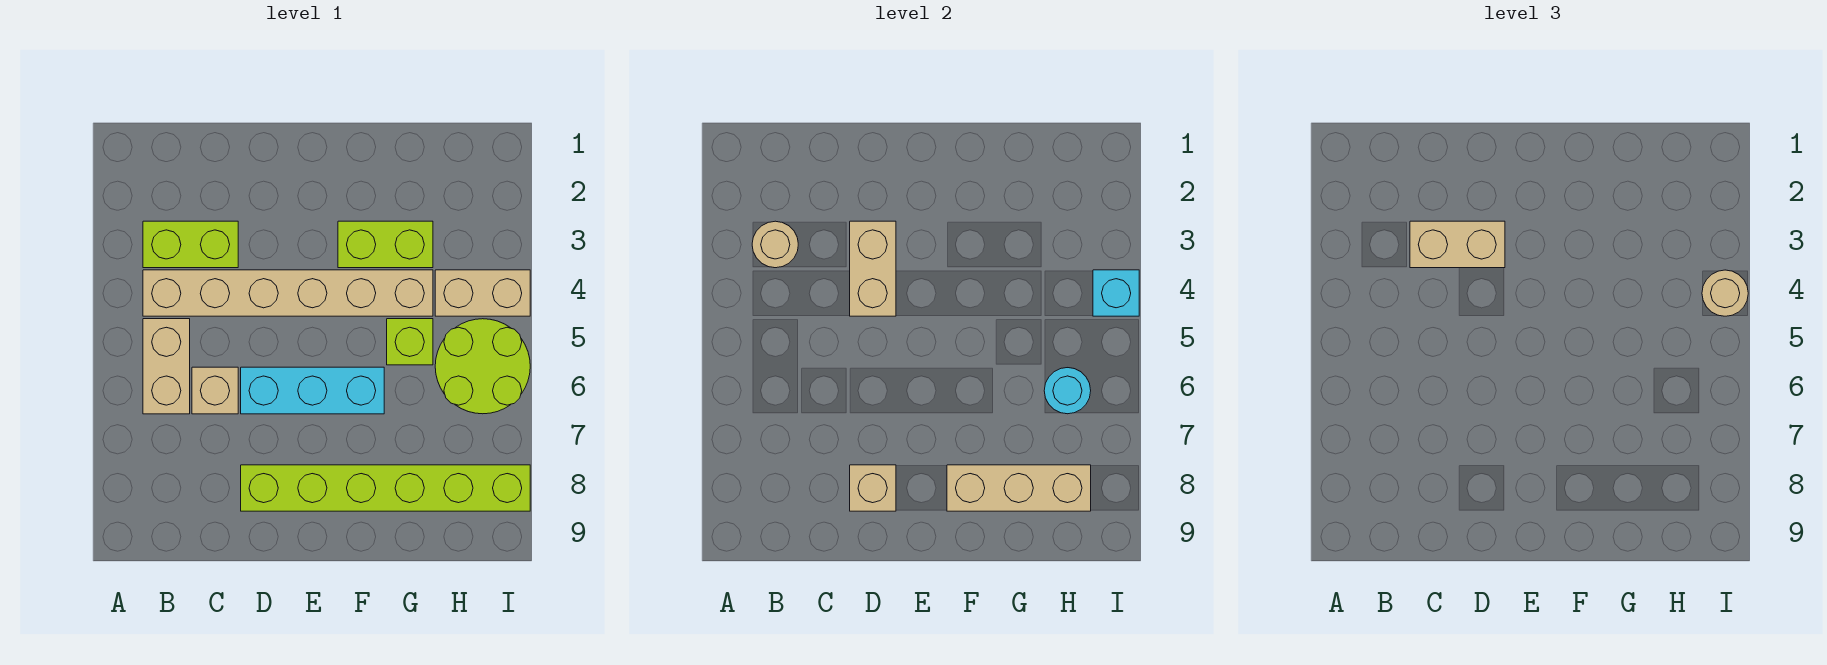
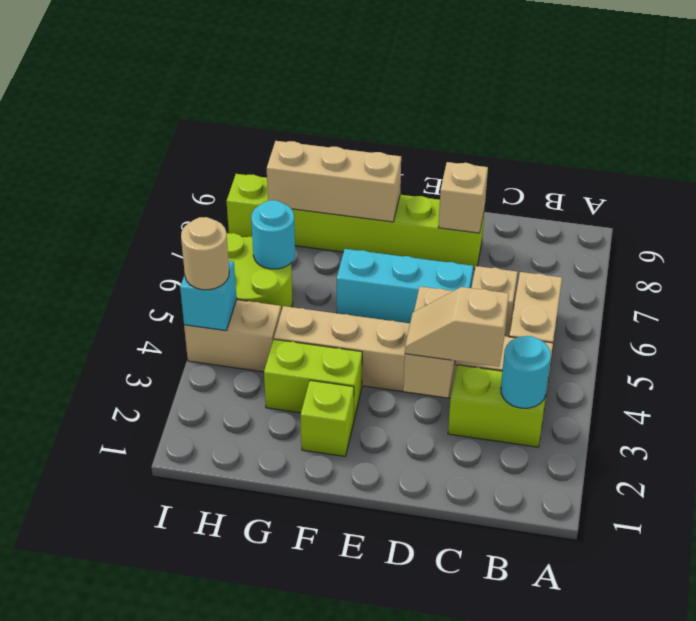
tan round brick B3 level 2 -> cyan round brick B3 level 2
tan brick C3:D3 level 3 -> tan slope C3:D3 level 3 top C
lime brick G5 level 1 -> lime brick F2 level 1

